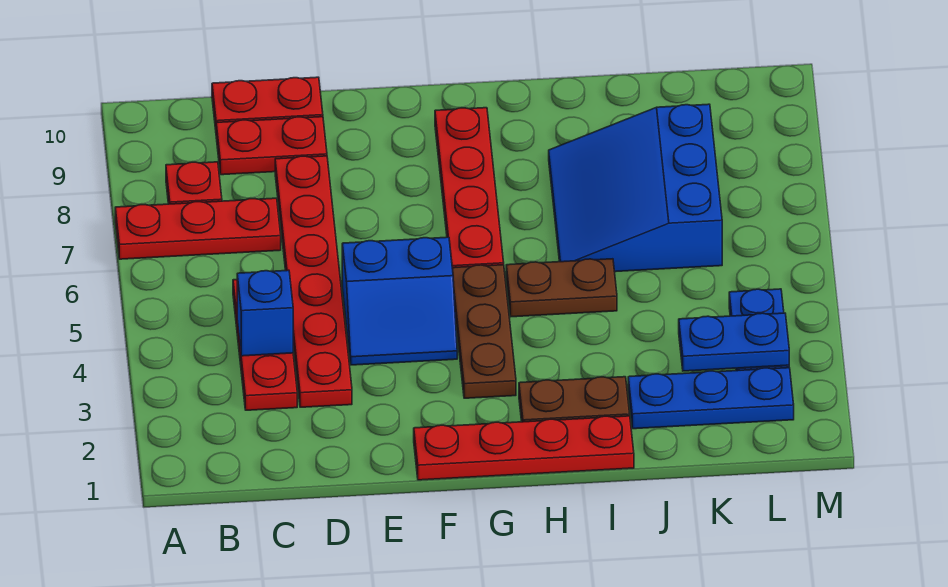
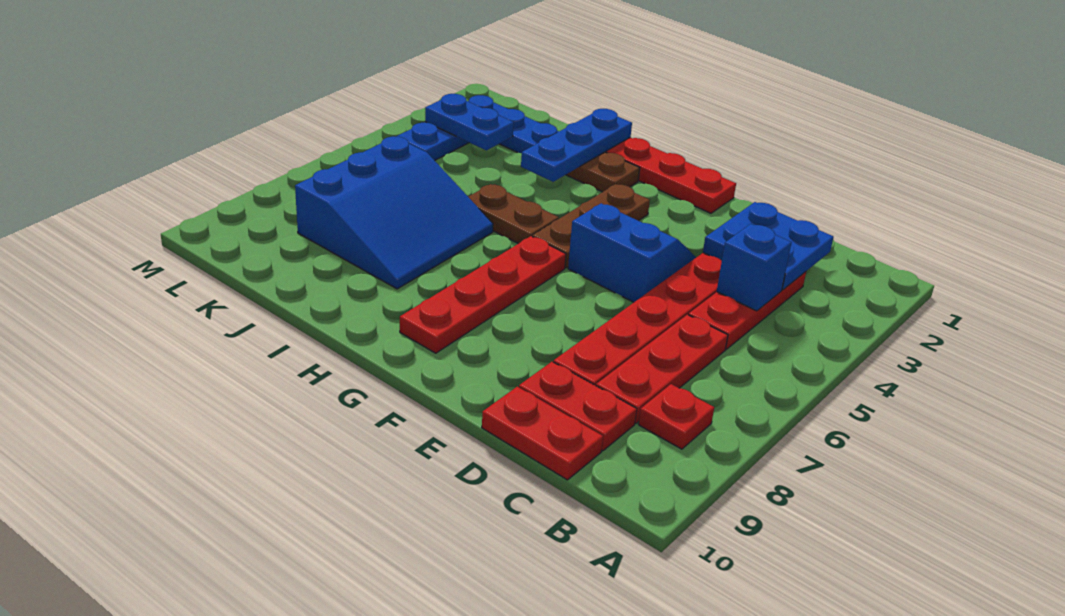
red plate A7:C7 level 1 -> red plate C6:C8 level 1
none -> blue plate C2:D3 level 2
none -> blue plate I1:I3 level 2

